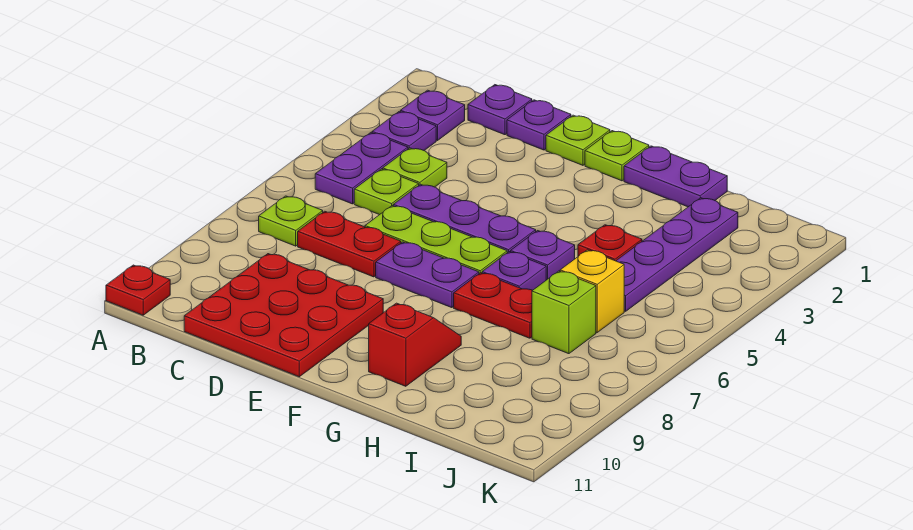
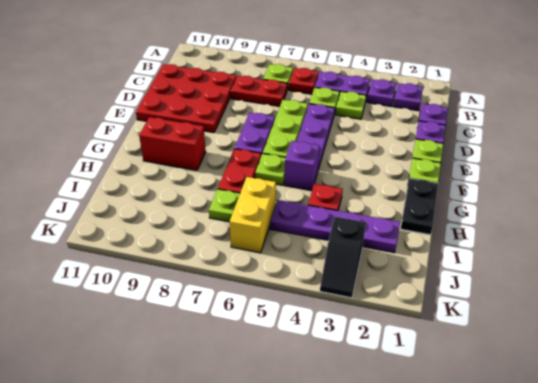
red plate A11 level 1 -> red plate B6 level 1
red plate C7:D7 level 1 -> red plate C7:C8 level 1
purple plate G1:H1 level 1 -> black plate G1:H1 level 1
purple plate G5 level 1 -> purple brick G5 level 1
purple plate G6 level 1 -> lime plate G6 level 1
red slope G9:G10 level 1 top 10 -> red brick G9:G10 level 1
yellow brick I6 level 1 -> yellow brick I6:J6 level 1
lime brick I7 level 1 -> lime plate I7 level 1
none -> black slope J3:K3 level 1 top J

